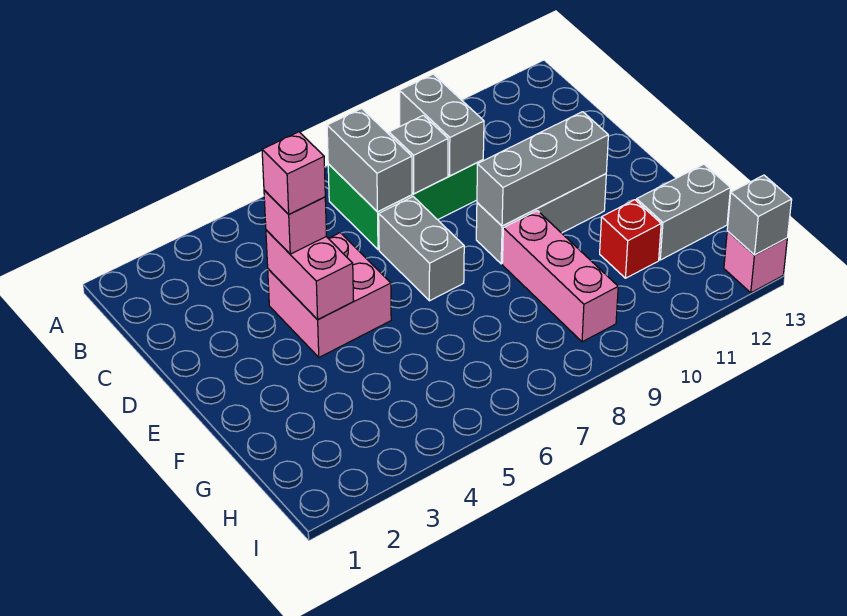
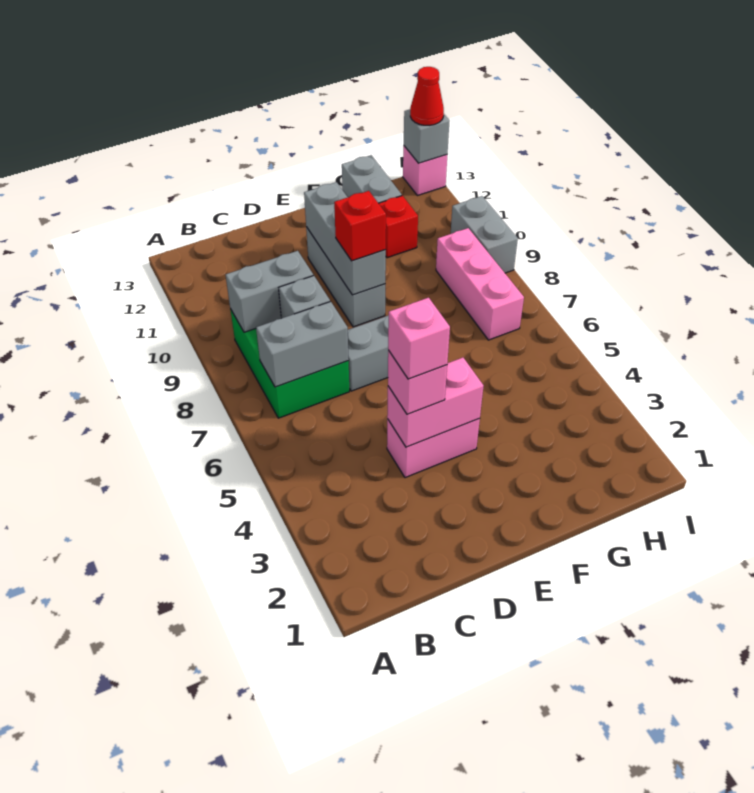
pink brick D4:E5 level 1 -> pink brick D4:E4 level 1
none -> red brick E9 level 3
pink brick F9:H9 level 1 -> pink brick H7:H9 level 1
none -> grey brick I9:I10 level 1
none -> red cone I13 level 3

